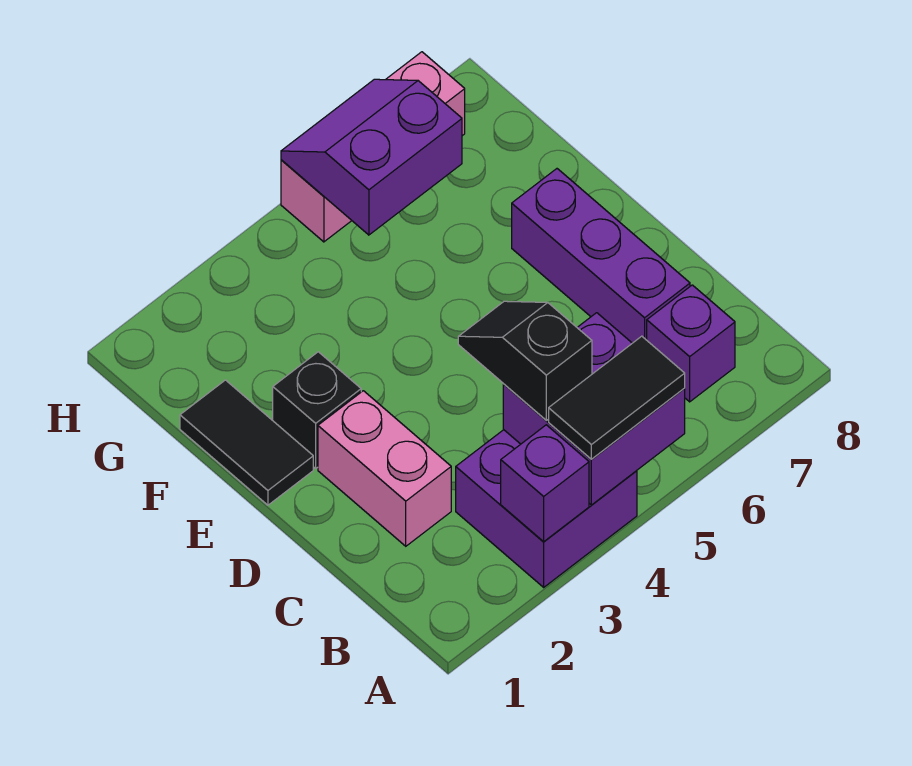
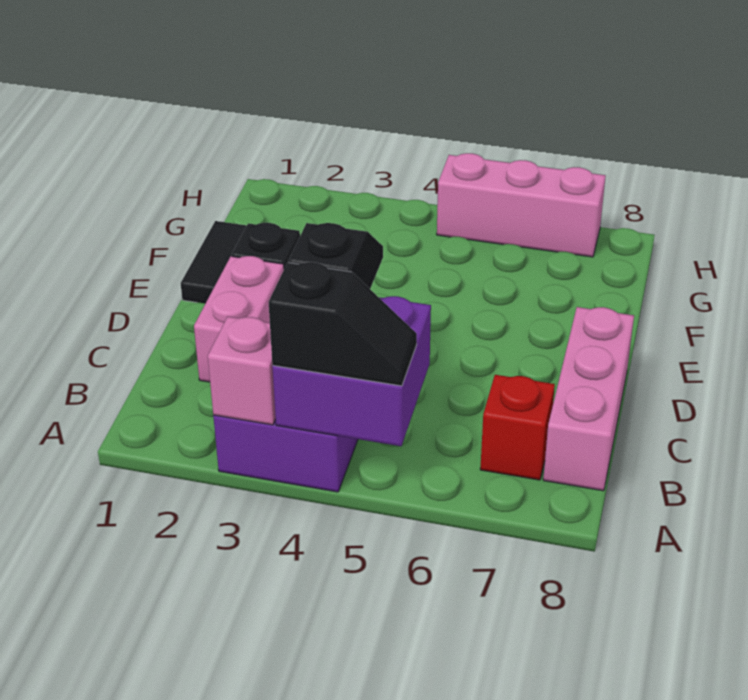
purple brick A3 level 2 -> pink brick A3 level 2
black tile A4:A5 level 3 -> black slope A4:A5 level 3 top 4
purple brick B7 level 1 -> red brick B7 level 1
none -> pink brick B8:D8 level 1
purple brick C7:E7 level 1 -> none
purple slope G5:H6 level 2 top G -> none

